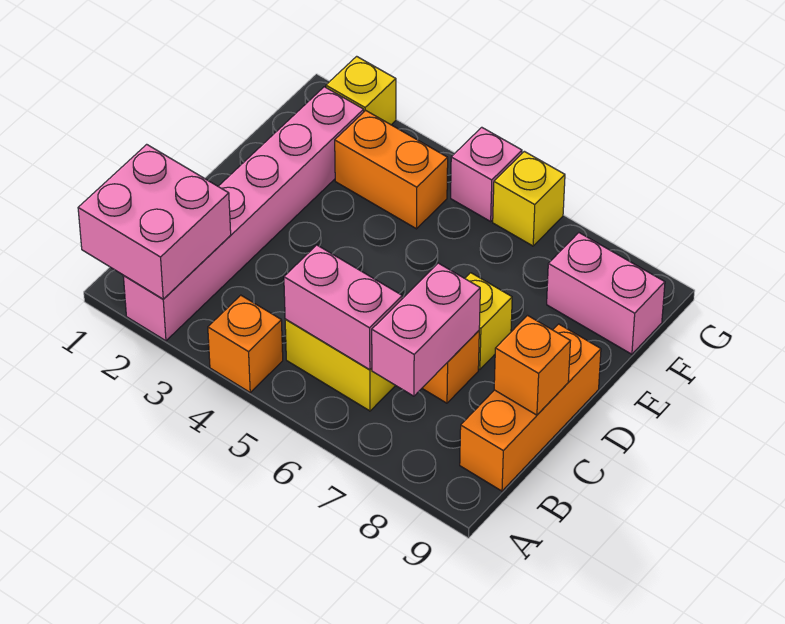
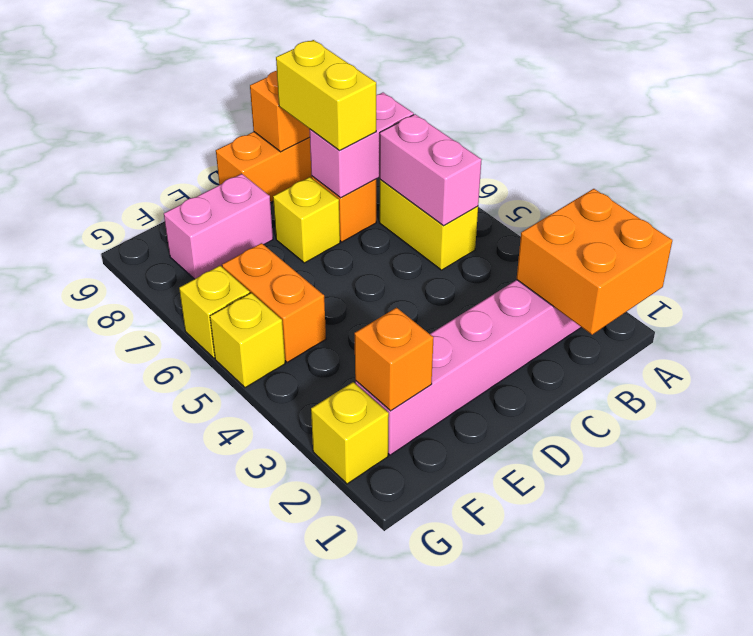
pink brick A1:B2 level 2 -> orange brick A1:B2 level 2
orange brick A4 level 1 -> orange brick F2 level 2
none -> yellow brick C7:C8 level 3
orange brick F3:F4 level 1 -> orange brick F5:F6 level 1
pink brick F8:F9 level 1 -> pink brick E8:F8 level 1
pink brick G5 level 1 -> yellow brick G5 level 1

